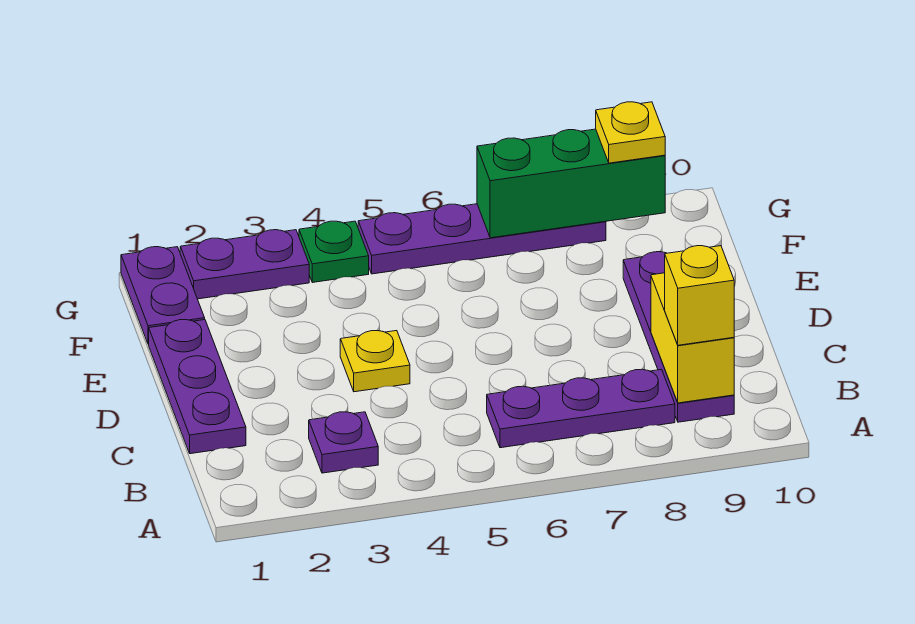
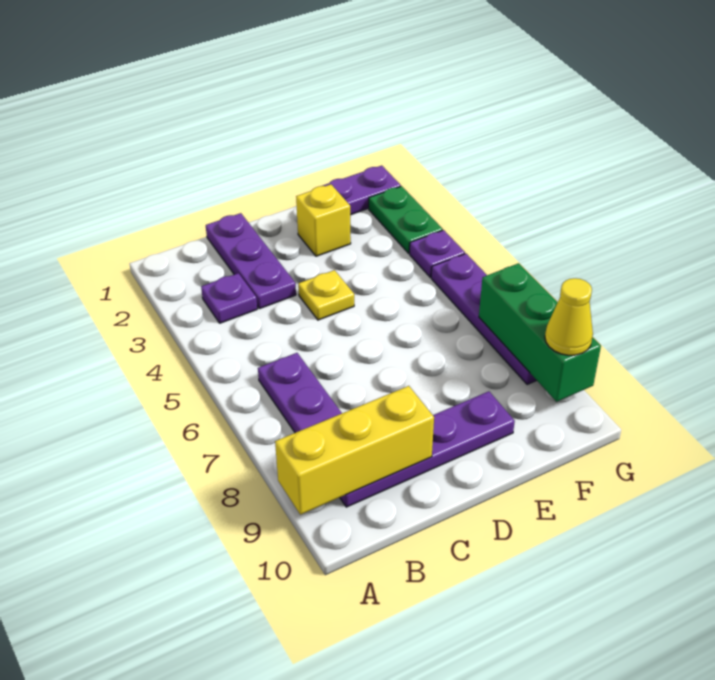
yellow brick B9:C9 level 2 -> yellow brick A9:C9 level 2
yellow brick B9 level 3 -> yellow brick E2 level 1
purple plate C1:E1 level 1 -> purple plate C1:C3 level 1
purple plate G2:G3 level 1 -> green plate G2:G3 level 1
green plate G4 level 1 -> purple plate G4 level 1
yellow plate G9 level 3 -> yellow cone G9 level 3

